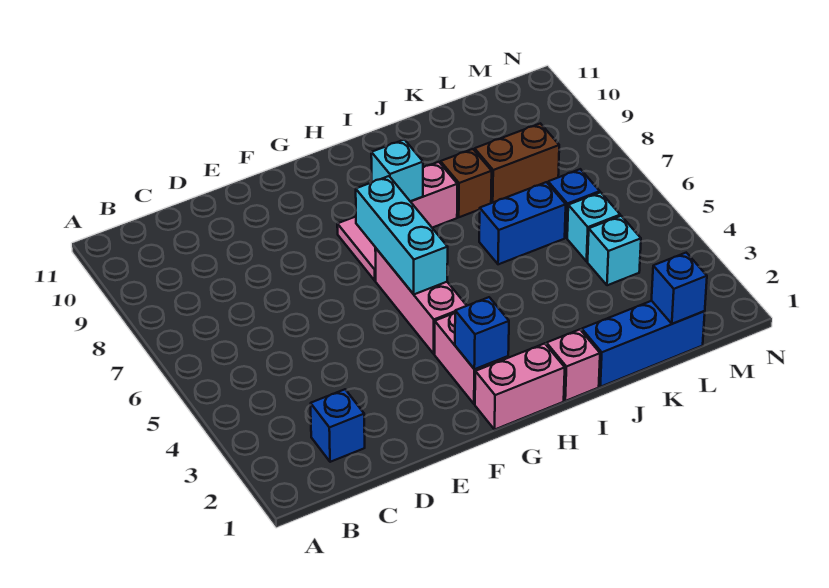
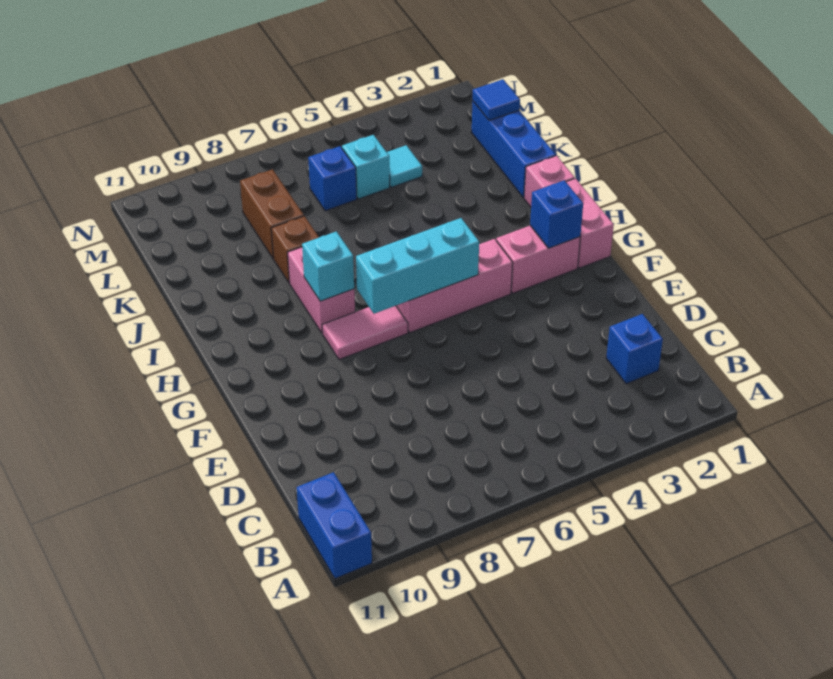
blue brick J6:K6 level 1 -> blue brick A11:B11 level 1
blue brick L1 level 2 -> blue tile L1 level 2
cyan brick L4 level 1 -> cyan tile L4 level 1

